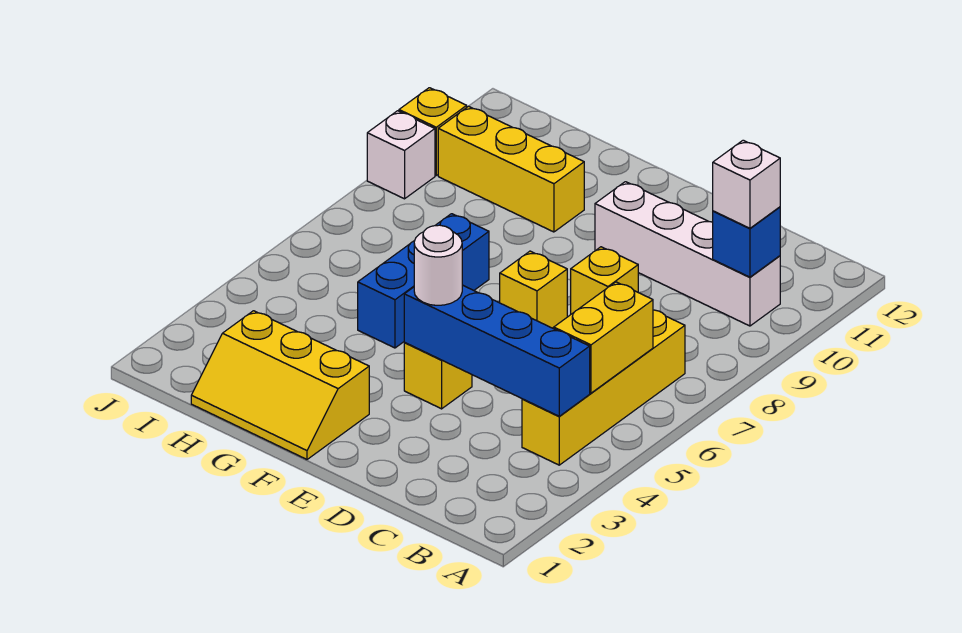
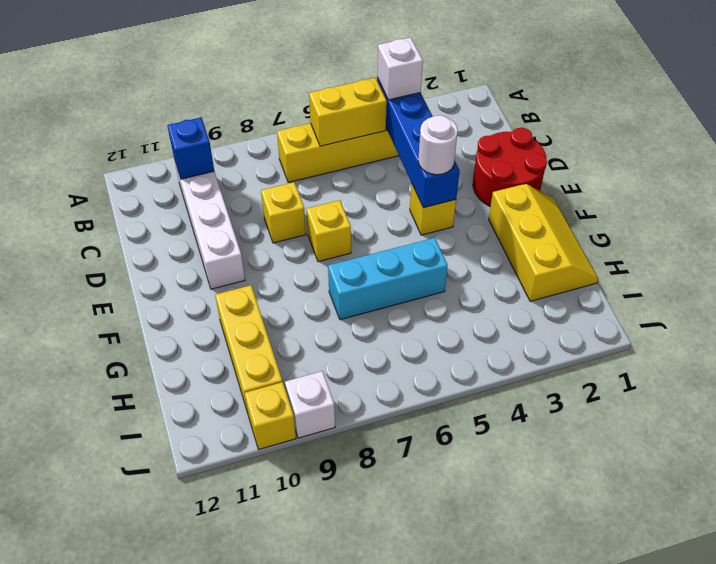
white brick B10 level 3 -> white brick B4 level 3
none -> red round brick D1:E2 level 1
blue brick G5:G7 level 1 -> cyan brick G5:G7 level 1

